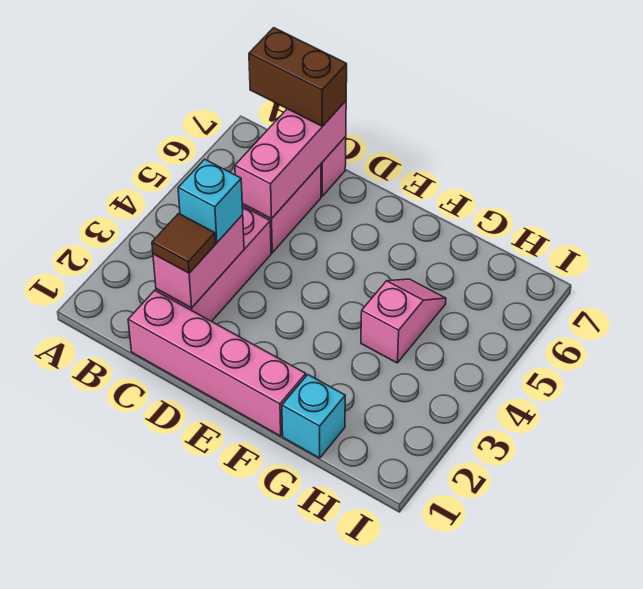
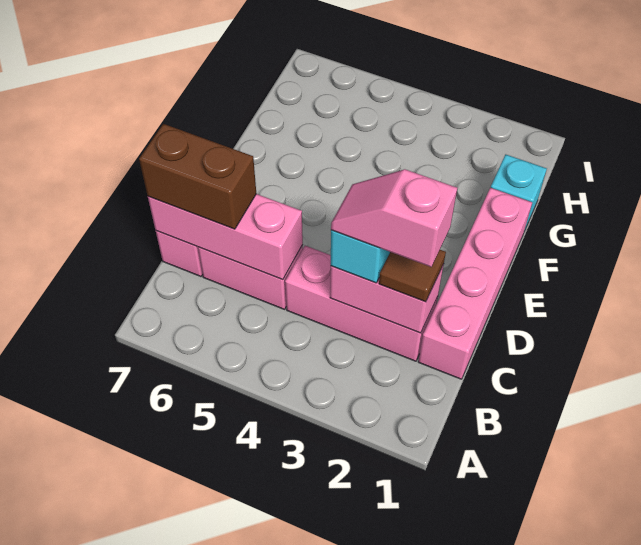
brown brick B7:C7 level 3 -> brown brick C6:C7 level 3
pink slope G4:G5 level 1 top 4 -> pink slope C2:C3 level 4 top 2

